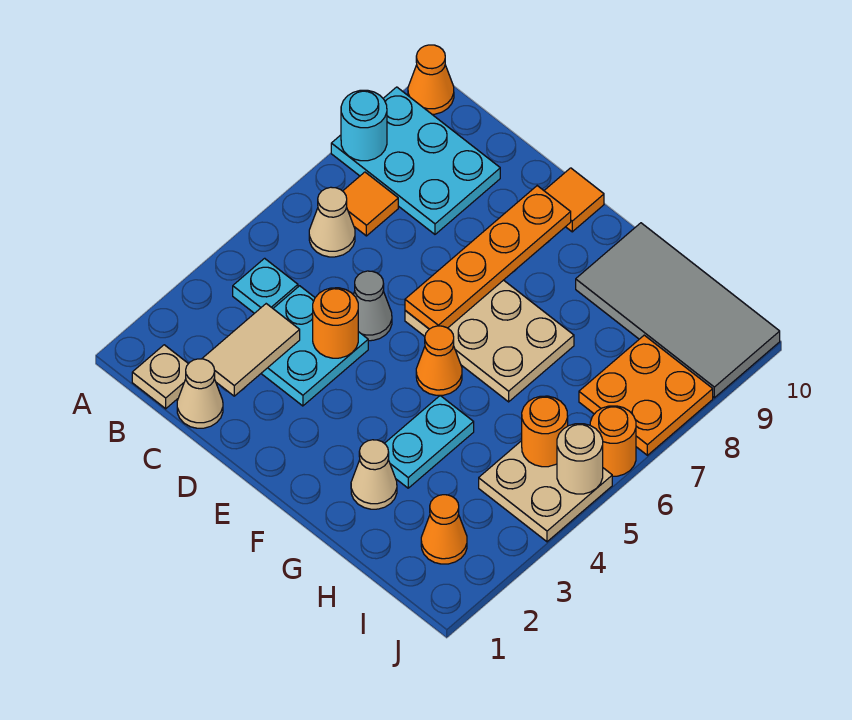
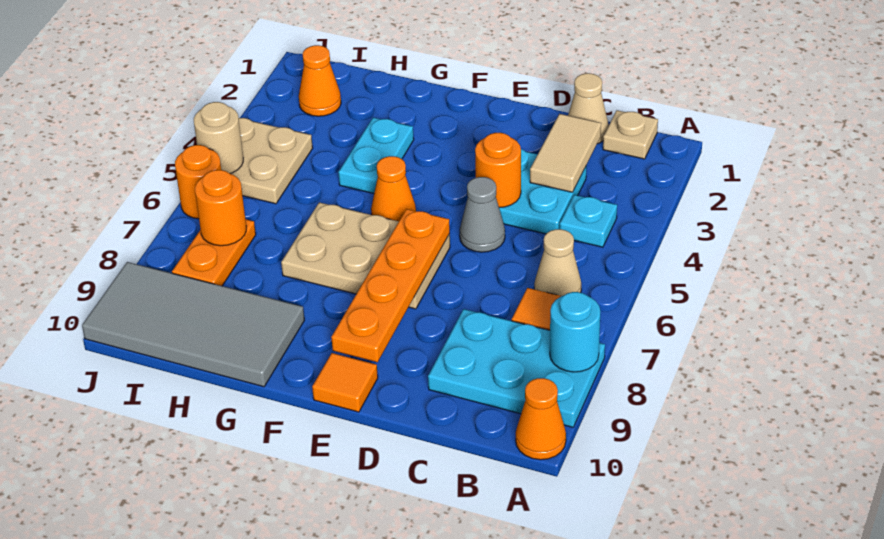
tan cone G2 level 1 -> none
orange round brick I5 level 2 -> orange round brick I7 level 2
orange plate I7:J8 level 1 -> orange plate I7:I8 level 1

